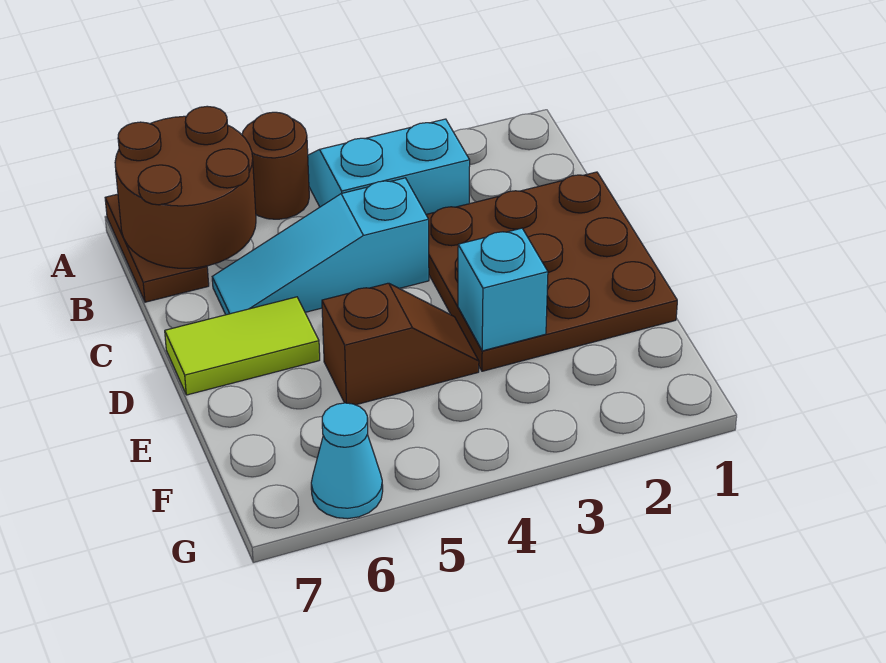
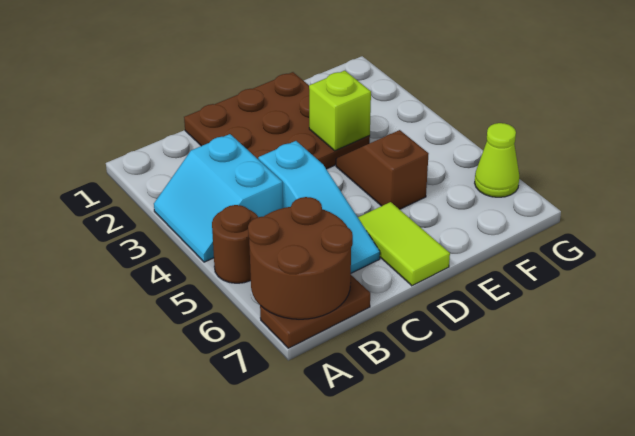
cyan brick E3 level 2 -> lime brick E3 level 2
cyan cone G6 level 1 -> lime cone G6 level 1

